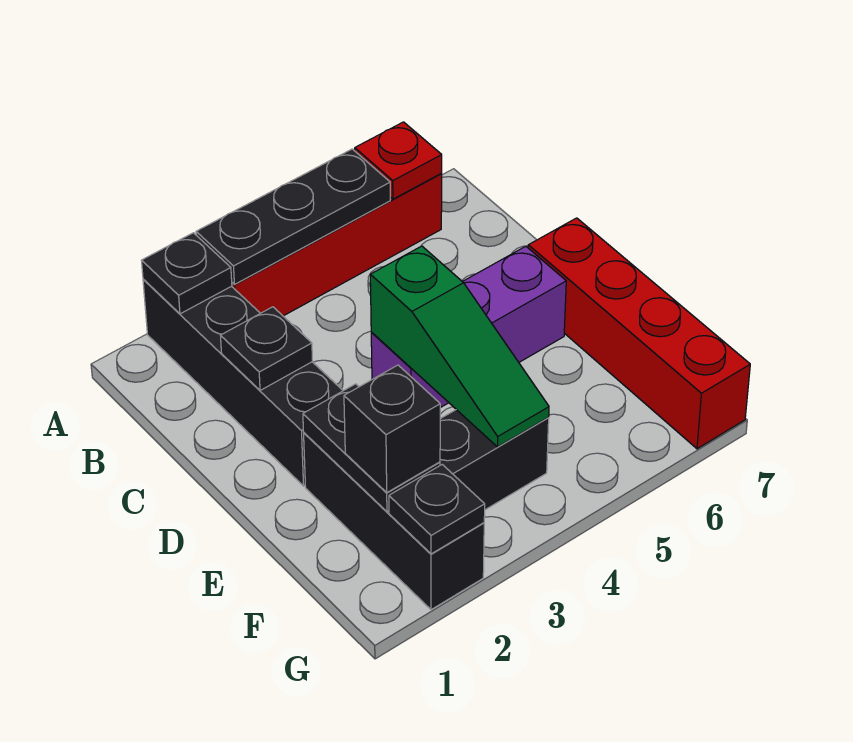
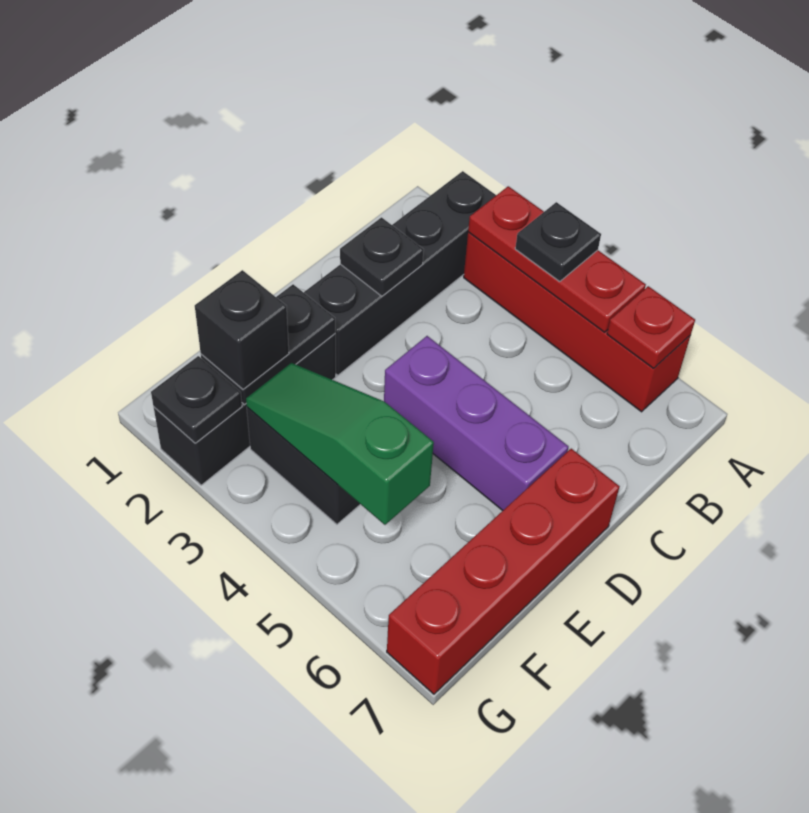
black plate A2 level 2 -> black plate A4 level 3
black plate A3:A5 level 2 -> red plate A3:A5 level 2
green slope D4:F4 level 2 top D -> green slope F3:F5 level 2 top 5

